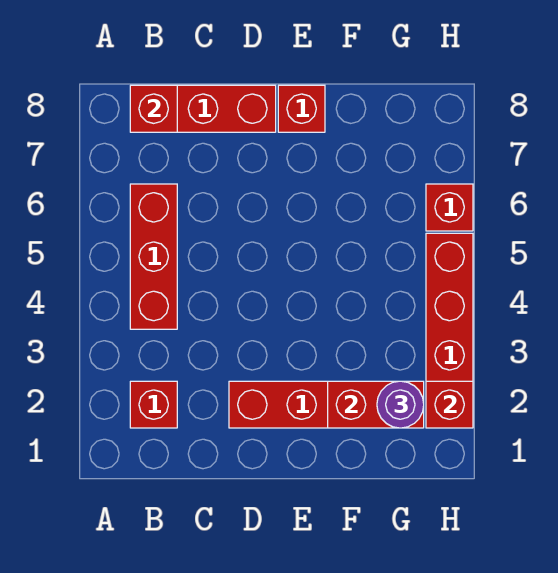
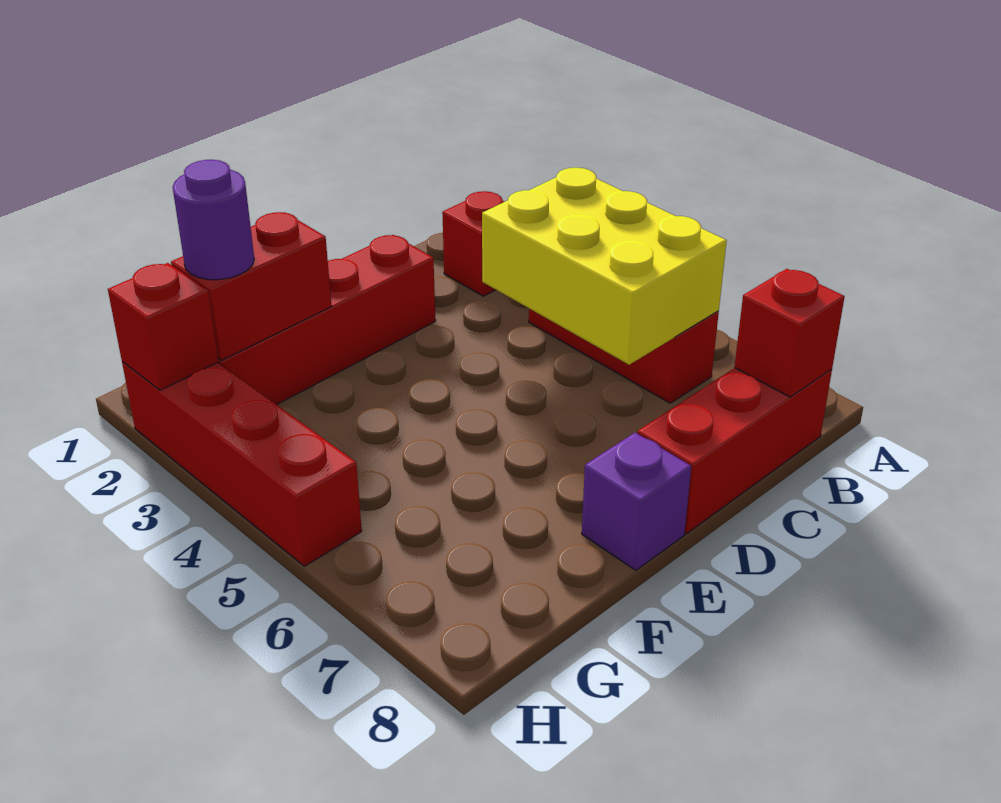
none -> yellow brick B4:C6 level 2
red brick E8 level 1 -> purple brick E8 level 1
red brick H6 level 1 -> none

